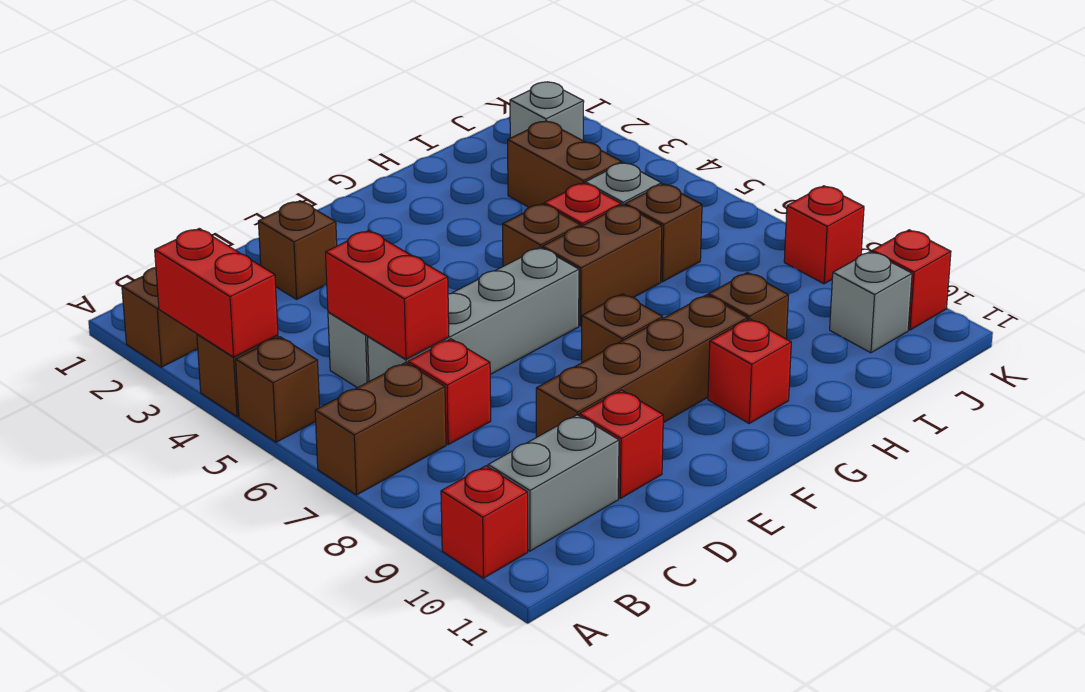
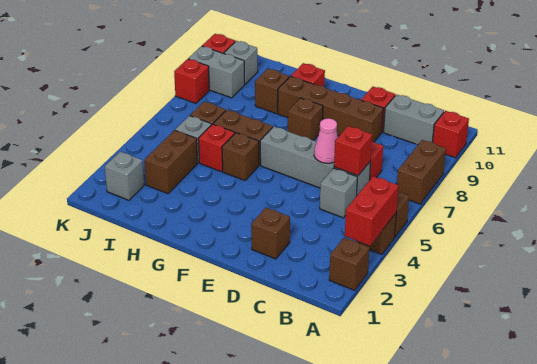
brown brick A7:B7 level 1 -> brown brick A7:A8 level 1
red brick C5:C6 level 2 -> red brick C6 level 2
none -> pink cone D6 level 2
none -> grey brick J9:K9 level 1

